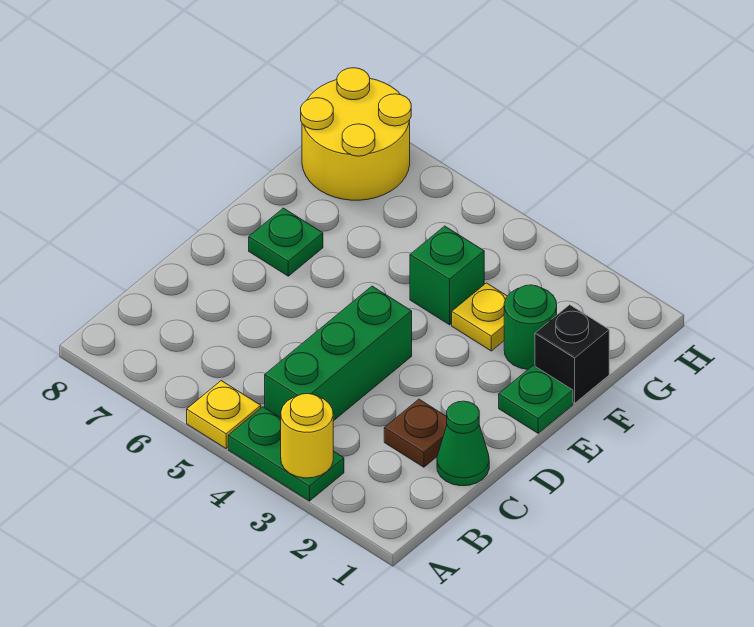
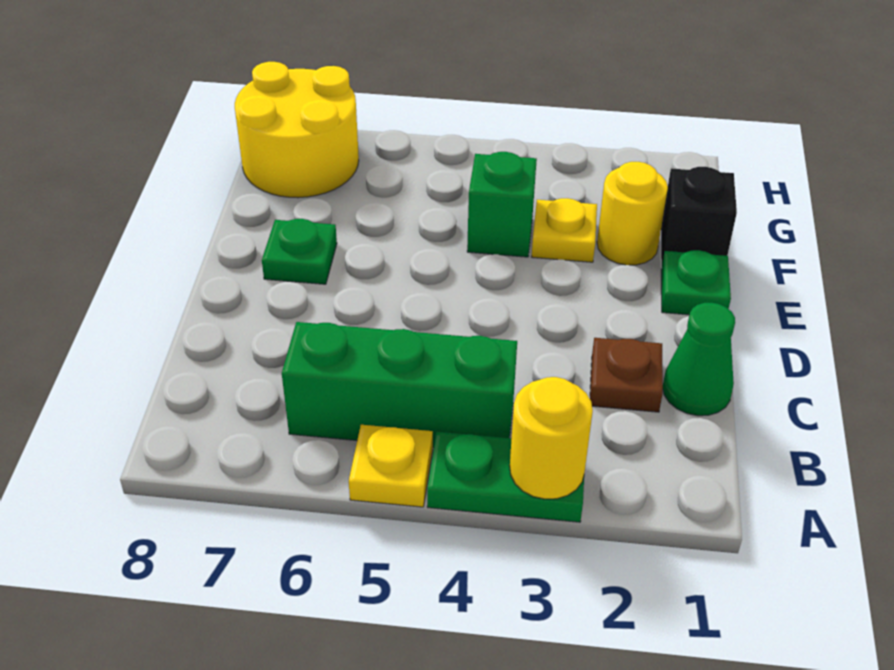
green brick B4:D4 level 1 -> green brick B4:B6 level 1
green round brick F2 level 1 -> yellow round brick F2 level 1

